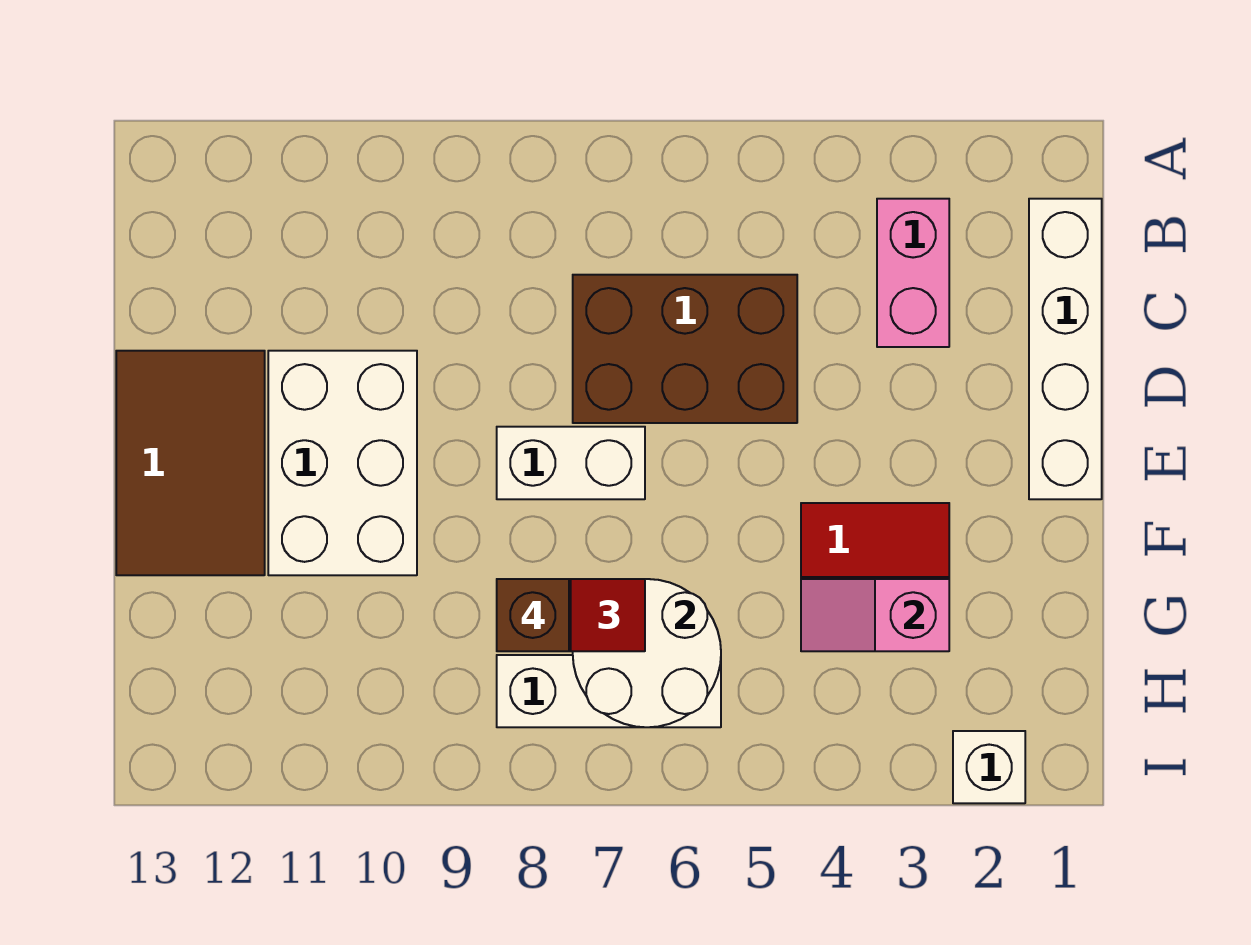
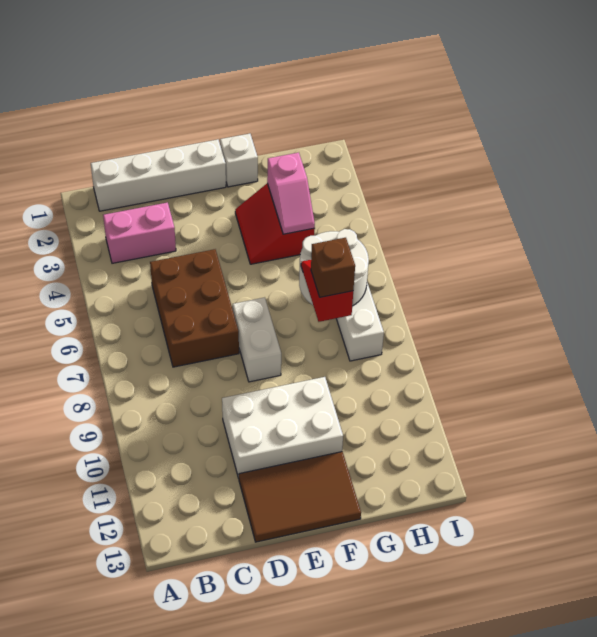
white brick I2 level 1 -> white brick F1 level 1

